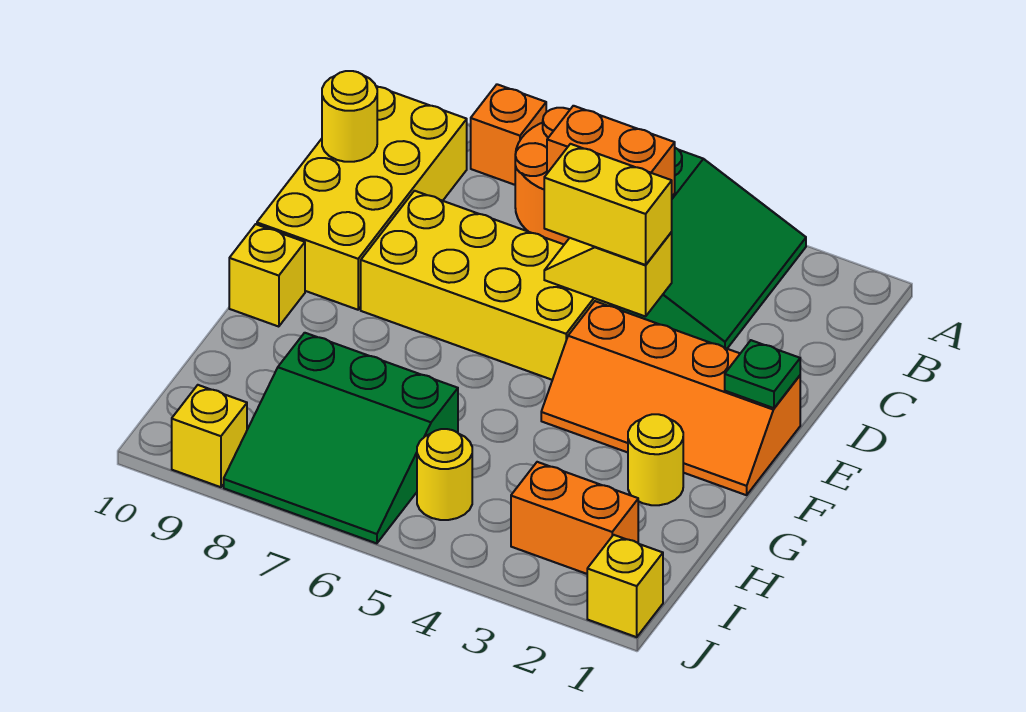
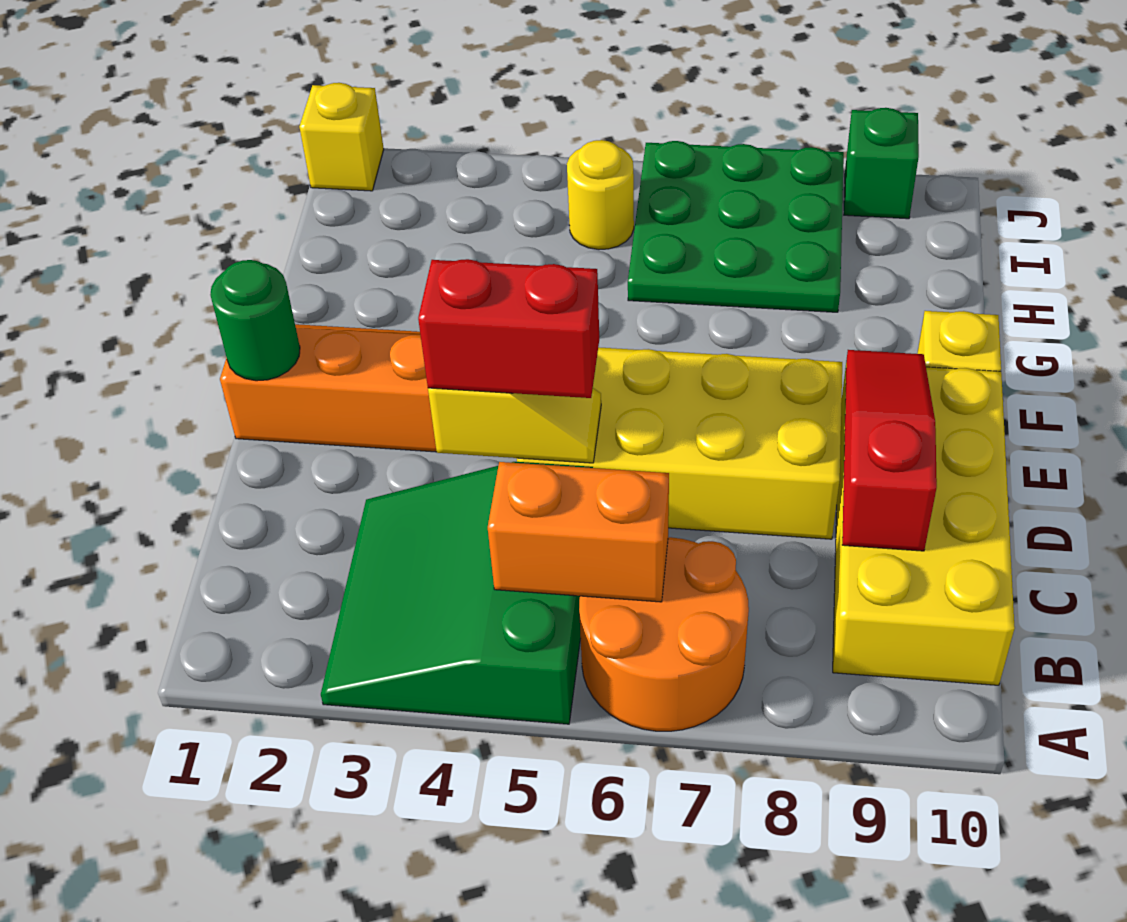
orange brick A8 level 1 -> none
none -> red slope C9:E9 level 2 top C
yellow round brick C10 level 2 -> none
yellow brick D4:D5 level 3 -> red brick D4:D5 level 3
green plate E1 level 2 -> green round brick E1 level 2
yellow round brick G2 level 1 -> none
green slope H6:J8 level 1 top H -> green plate H6:J8 level 1
orange brick I2:I3 level 1 -> none
yellow brick J9 level 1 -> green brick J9 level 1

